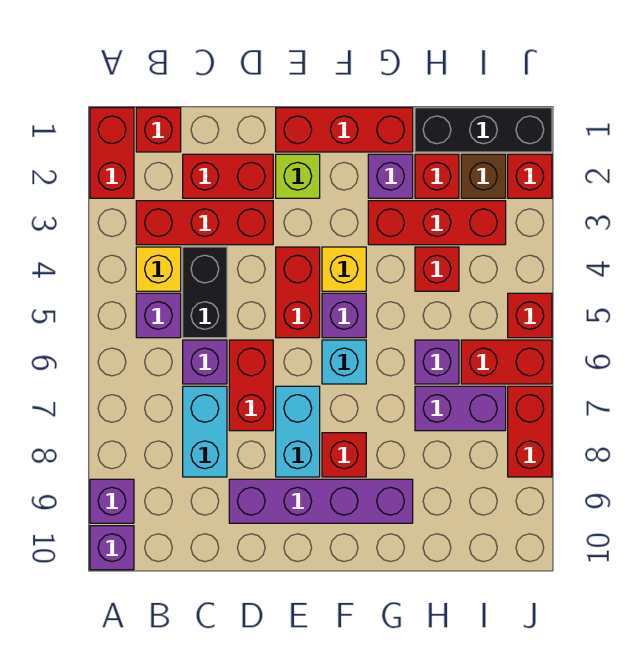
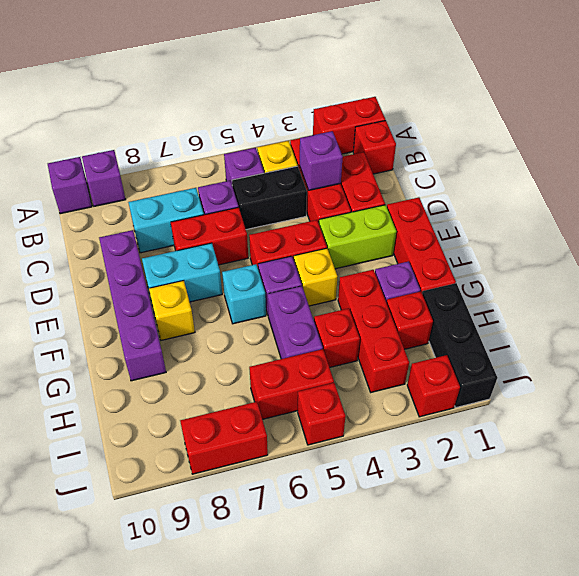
lime brick E2 level 1 -> lime brick E2:E3 level 1
red brick F8 level 1 -> yellow brick F8 level 1
purple brick H6 level 1 -> purple brick C3 level 2
purple brick H7:I7 level 1 -> purple brick G5:H5 level 1
brown brick I2 level 1 -> none
red brick I6:J6 level 1 -> red brick I5:I6 level 1

